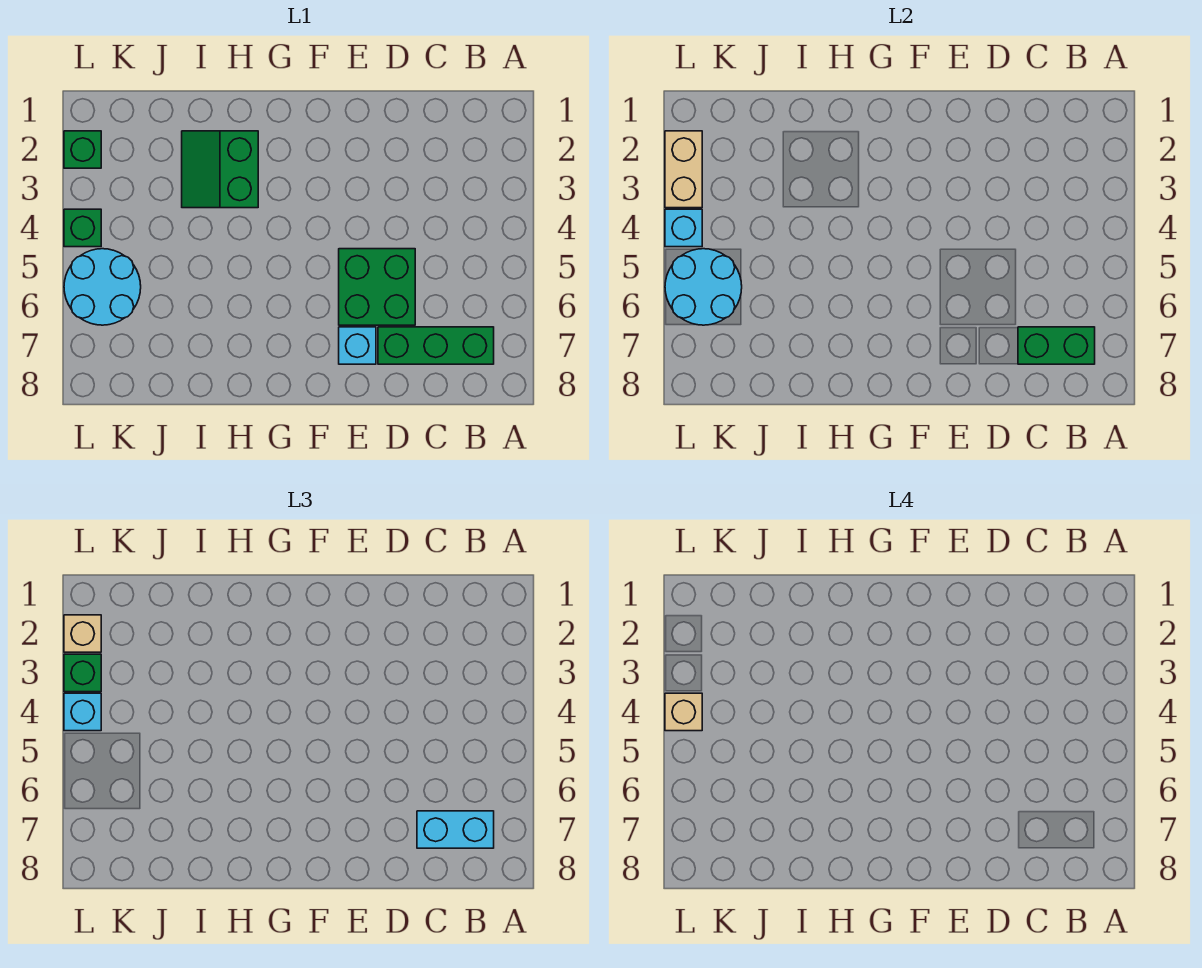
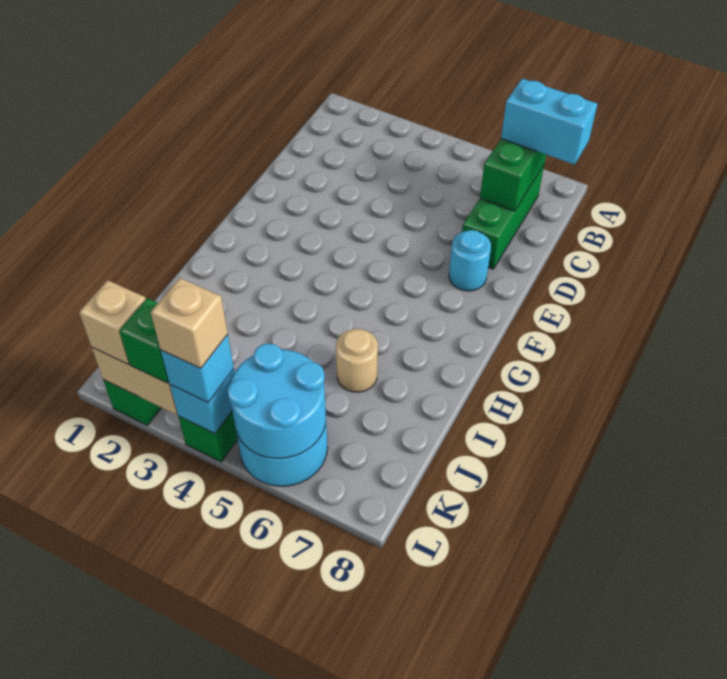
cyan brick B7:C7 level 3 -> cyan brick B7:B8 level 3
green brick D5:E6 level 1 -> none
cyan brick E7 level 1 -> cyan round brick E7 level 1
green slope H2:I3 level 1 top H -> none
none -> tan round brick I6 level 1

